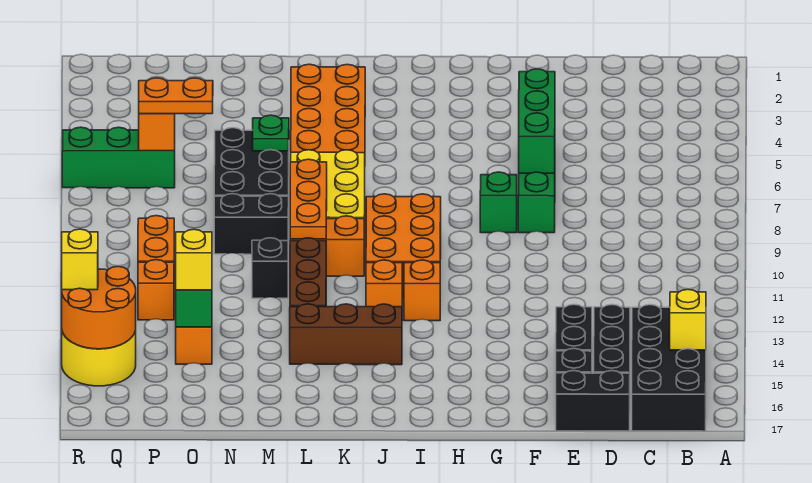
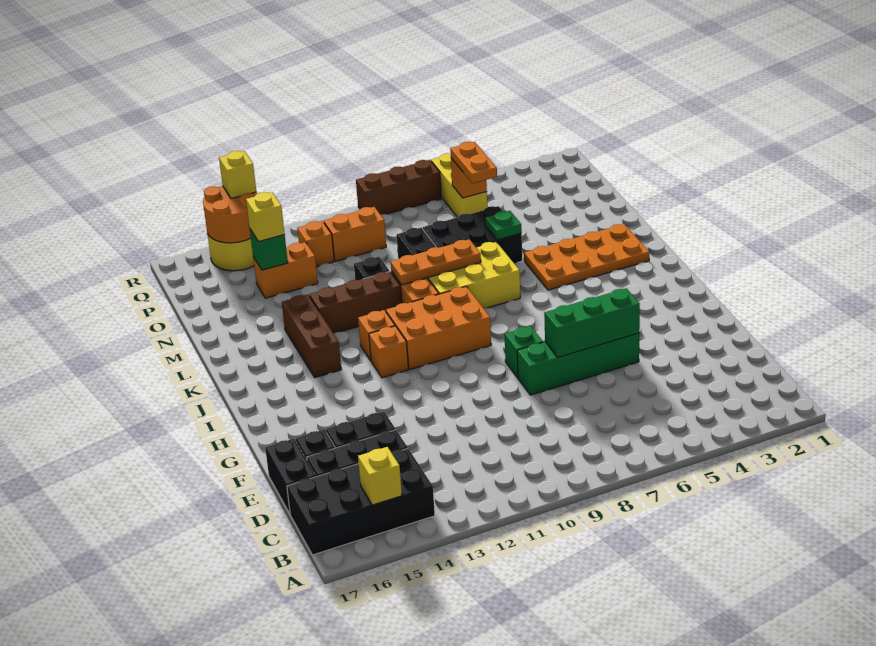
green brick P6:R6 level 1 -> yellow brick P6:R6 level 1
none -> brown brick R7:R9 level 1

